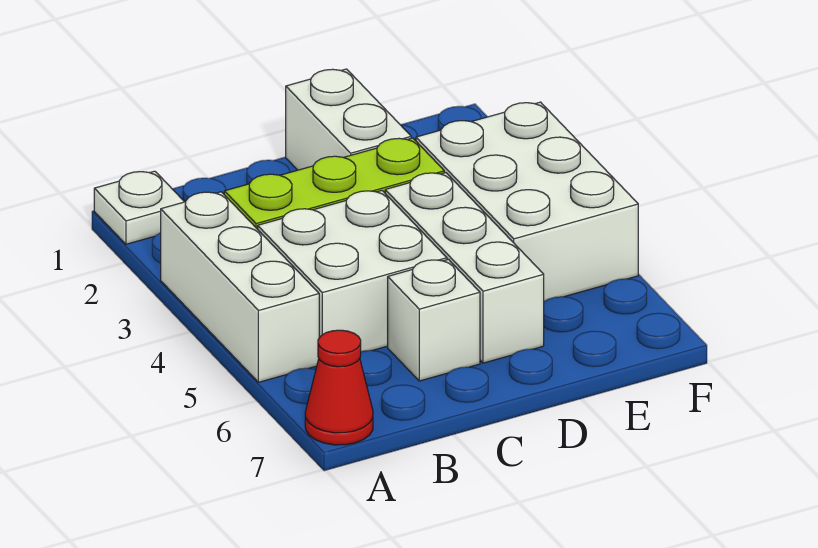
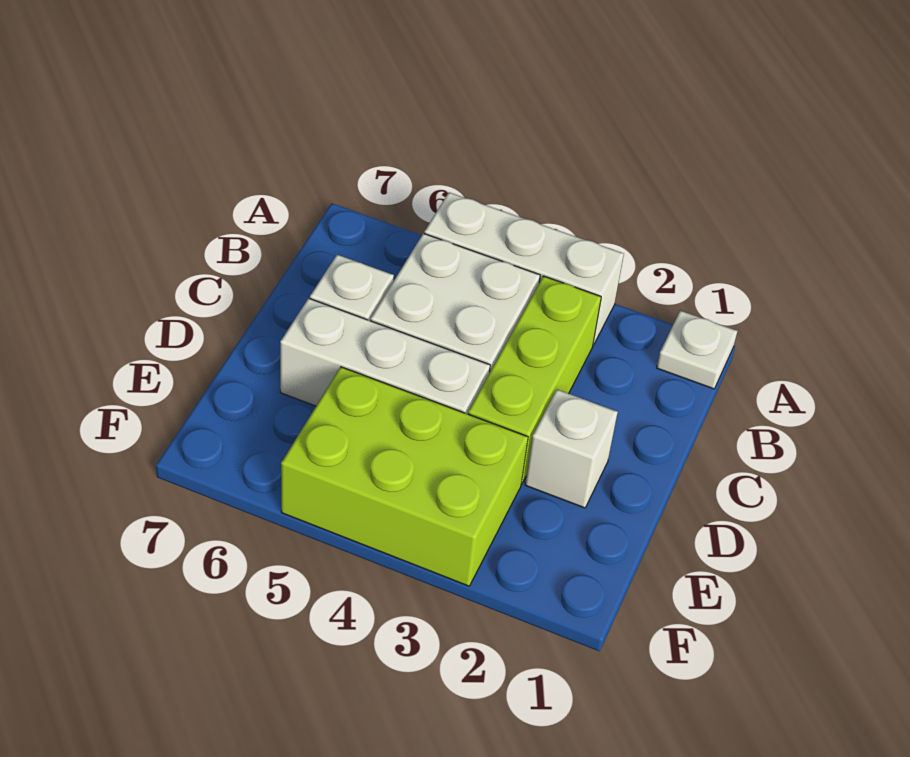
red cone A7 level 1 -> none
white brick D1:D2 level 1 -> white brick D2 level 1
white brick E3:F5 level 1 -> lime brick E3:F5 level 1

